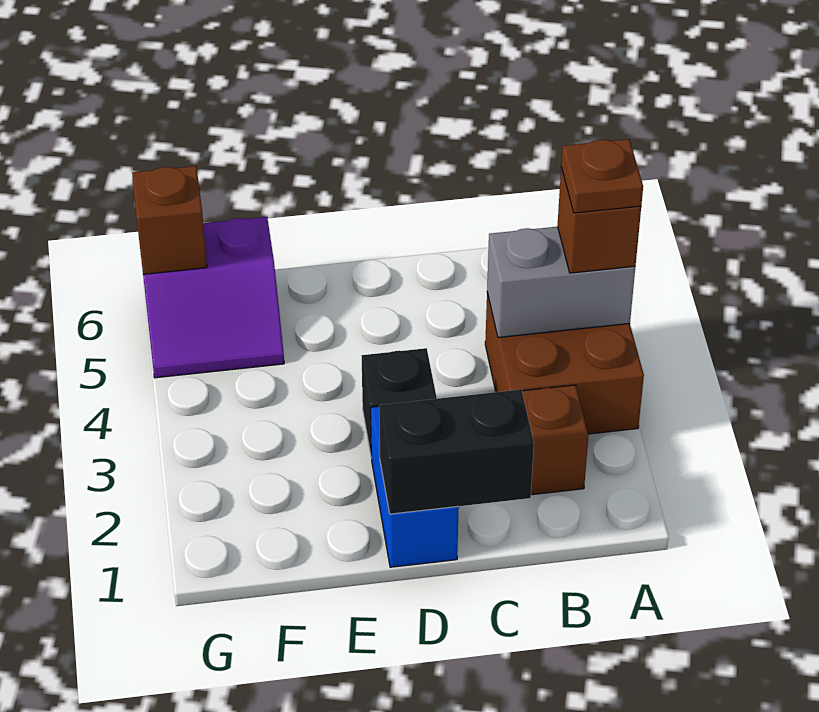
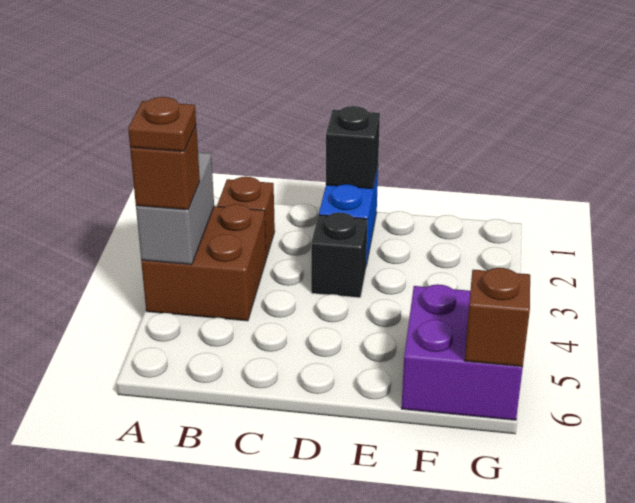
grey brick A4:B4 level 2 -> grey brick A3:A4 level 2
black brick C1:D1 level 2 -> black brick D1 level 2
purple slope F5:G6 level 1 top 6 -> purple brick F5:G6 level 1

